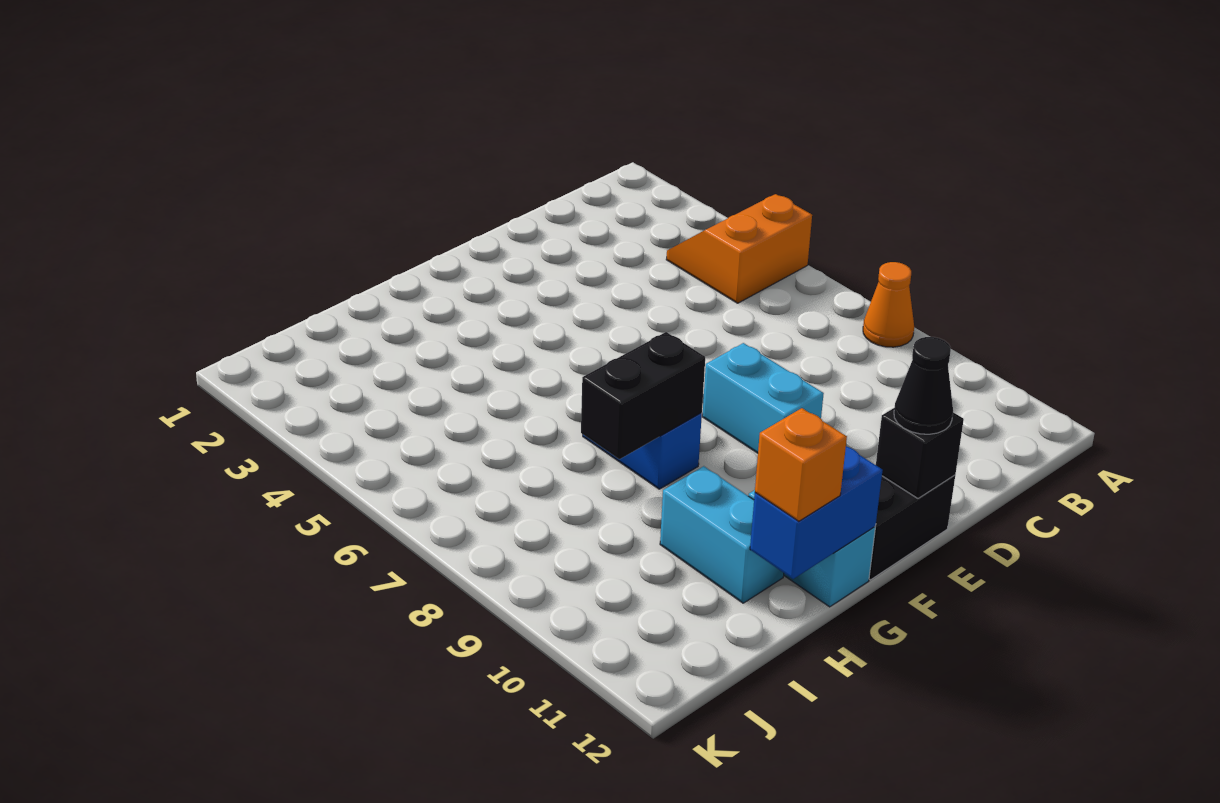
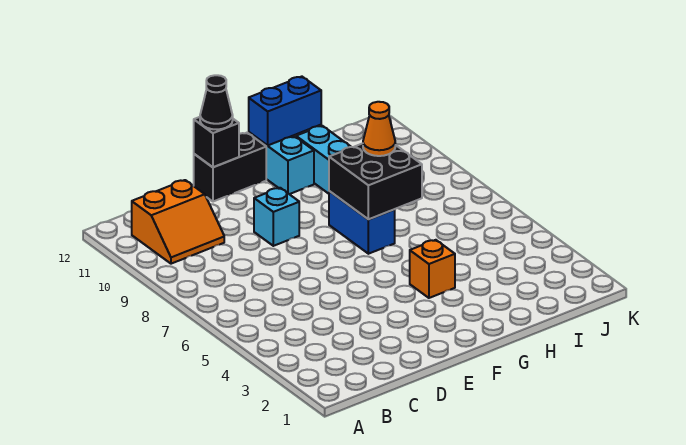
orange slope A4:B5 level 1 top 5 -> orange slope B10:C11 level 1 top 11
orange cone A8 level 1 -> orange cone H8 level 3
cyan brick E8:E9 level 1 -> cyan brick E9 level 1
black brick G8:H8 level 2 -> black brick G7:H8 level 2
orange brick H12 level 3 -> orange brick G4 level 1

